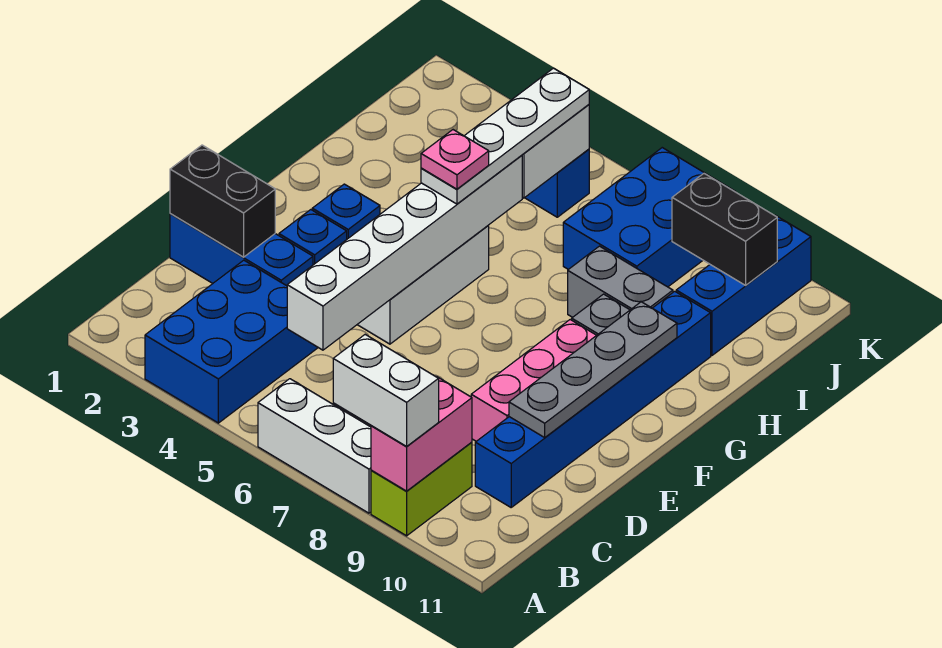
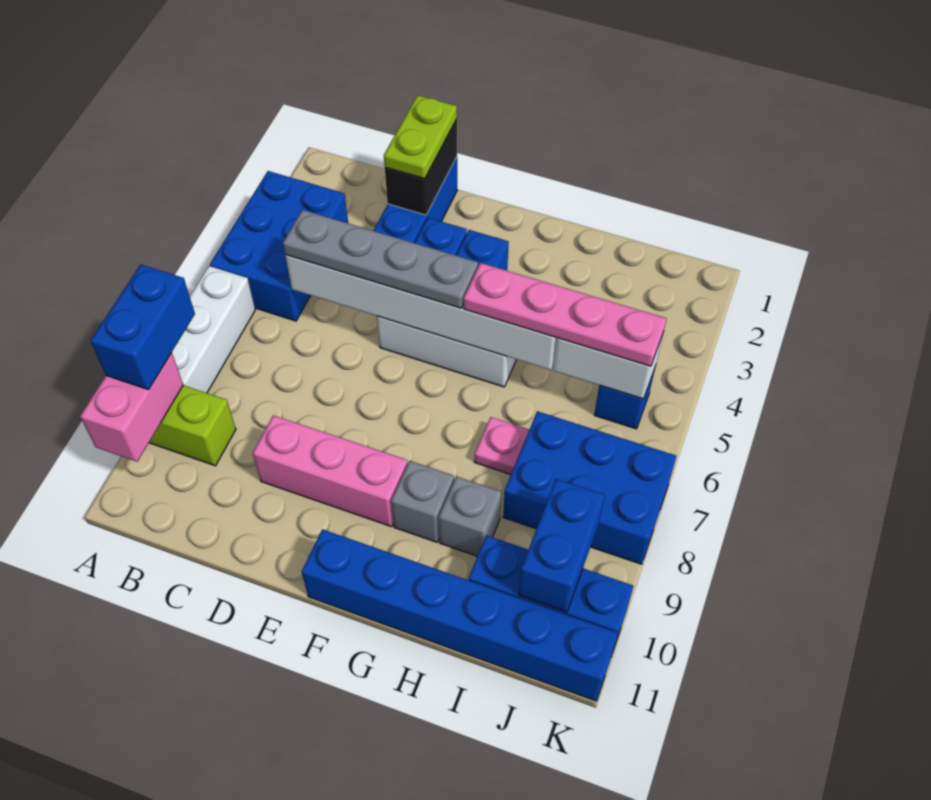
blue brick A3:C4 level 1 -> blue brick A3:B5 level 1
white brick A8:A9 level 3 -> blue brick A8:A9 level 3
pink brick A9:B9 level 2 -> pink brick A9:A10 level 2
blue brick C10:H10 level 1 -> blue brick F11:K11 level 1
none -> lime plate D1:D2 level 3
grey plate D10:G10 level 2 -> grey plate C5:F5 level 3
white plate G5:J5 level 3 -> pink plate G5:J5 level 3
pink plate G5 level 4 -> pink plate H7 level 1
grey brick H8:H9 level 1 -> grey brick H9 level 1
black brick J9:J10 level 2 -> blue brick J9:J10 level 2

